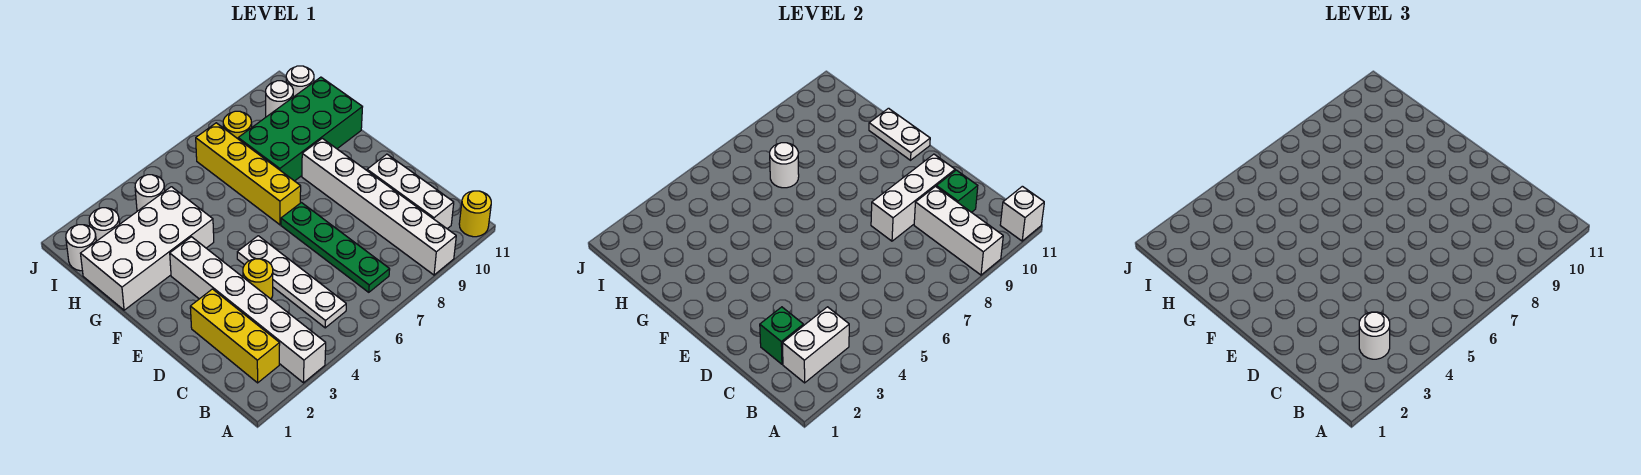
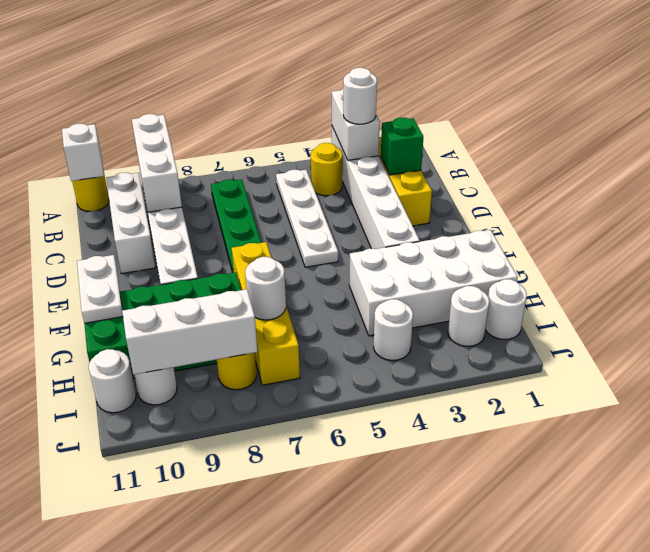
white brick B2:B3 level 2 -> white brick A3:B3 level 2
green brick C10 level 2 -> none
yellow round brick D4 level 1 -> yellow round brick B4 level 1
white brick D8:D10 level 2 -> white brick I8:I10 level 2

